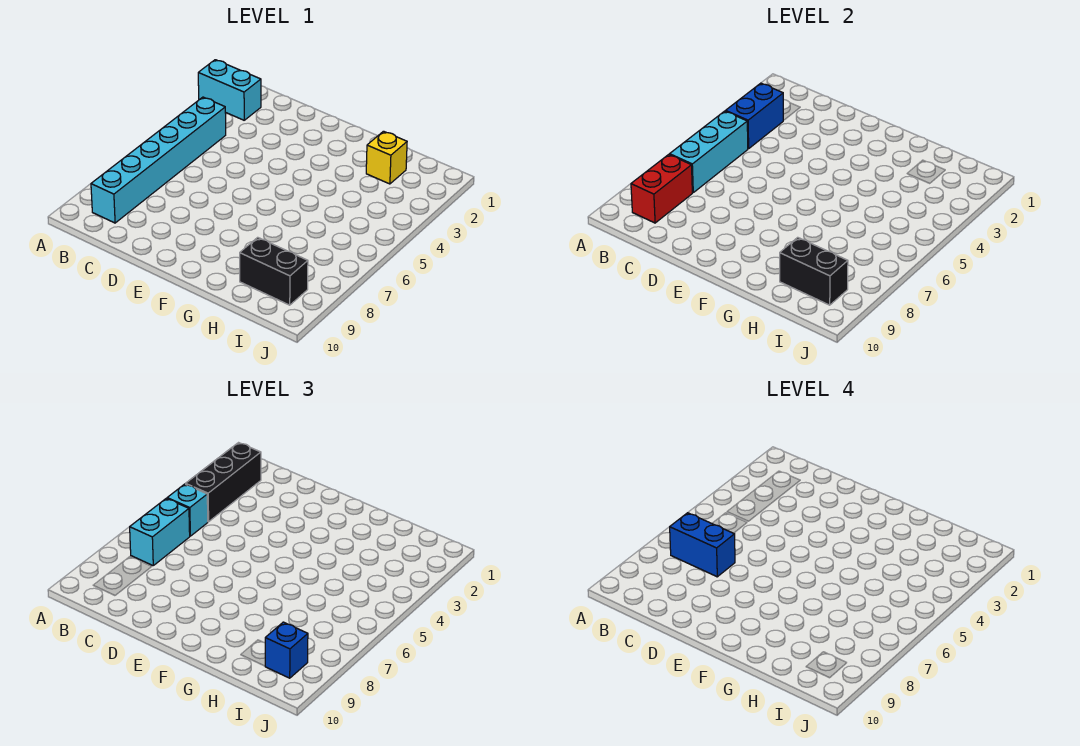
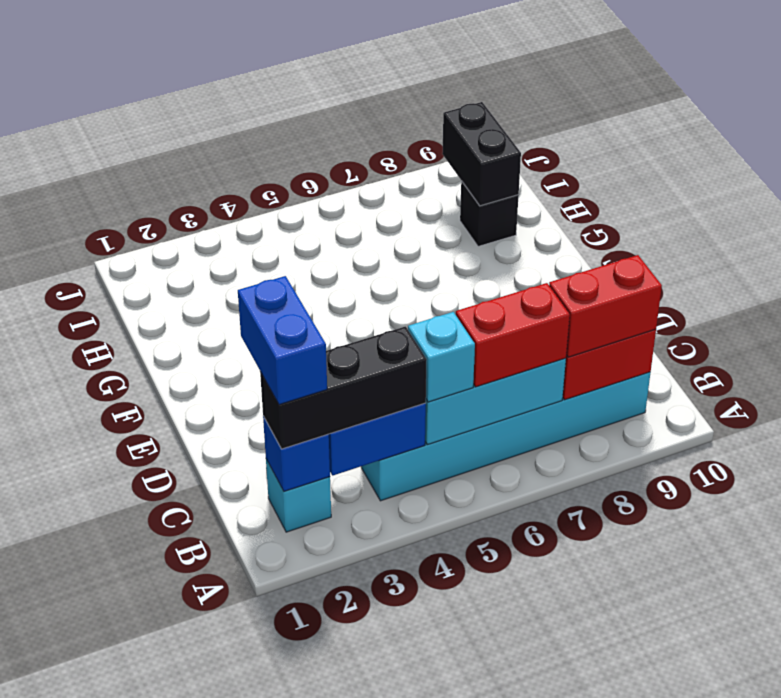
cyan brick A2:B2 level 1 -> cyan brick B2 level 1
cyan brick B6:B7 level 3 -> red brick B6:B7 level 3
blue brick B7:C7 level 4 -> blue brick B2:C2 level 4
none -> red brick B8:B9 level 3
yellow brick H2 level 1 -> none
black brick H9:I9 level 1 -> black brick H9 level 1
blue brick I9 level 3 -> blue brick B2 level 2

